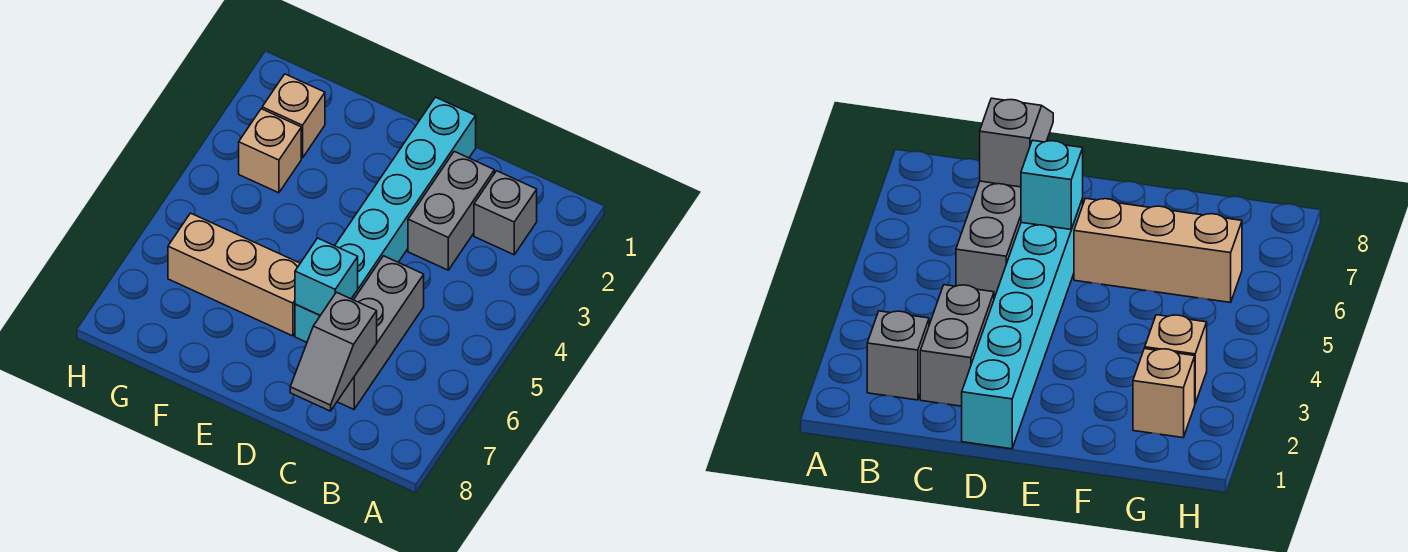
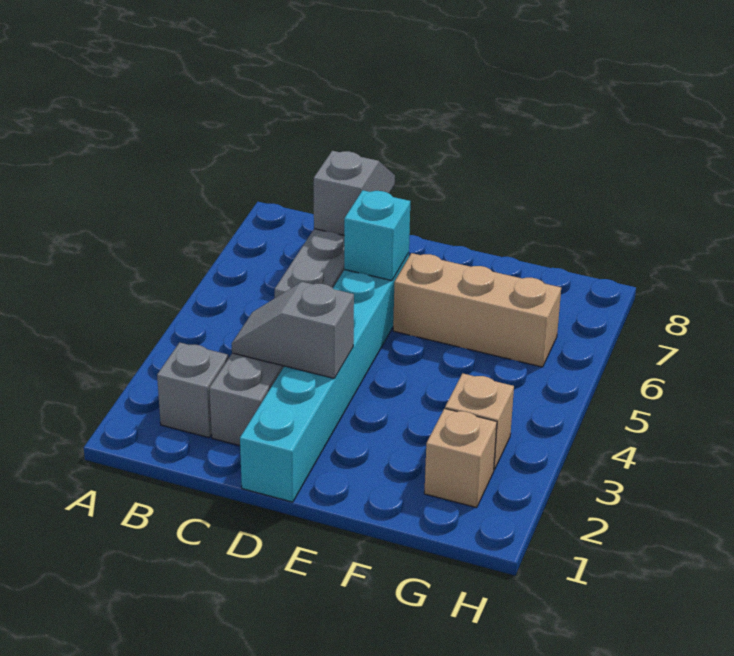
none -> grey slope C3:D3 level 2 top D

